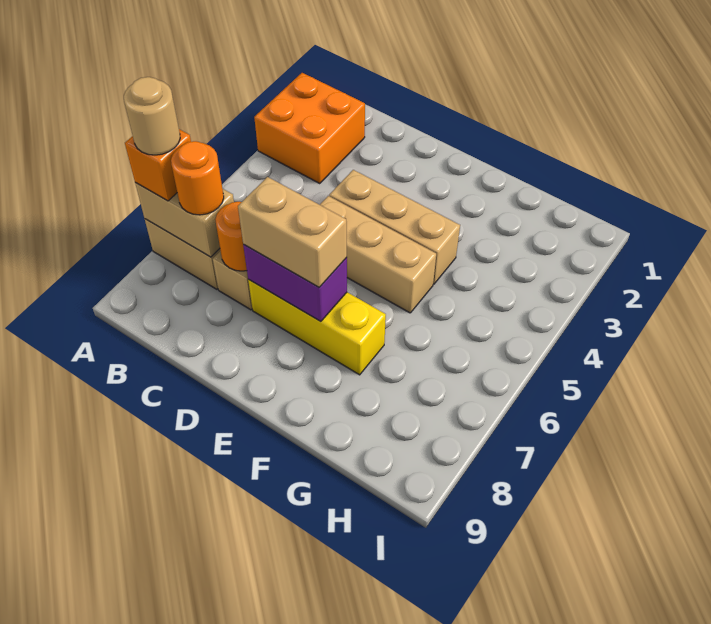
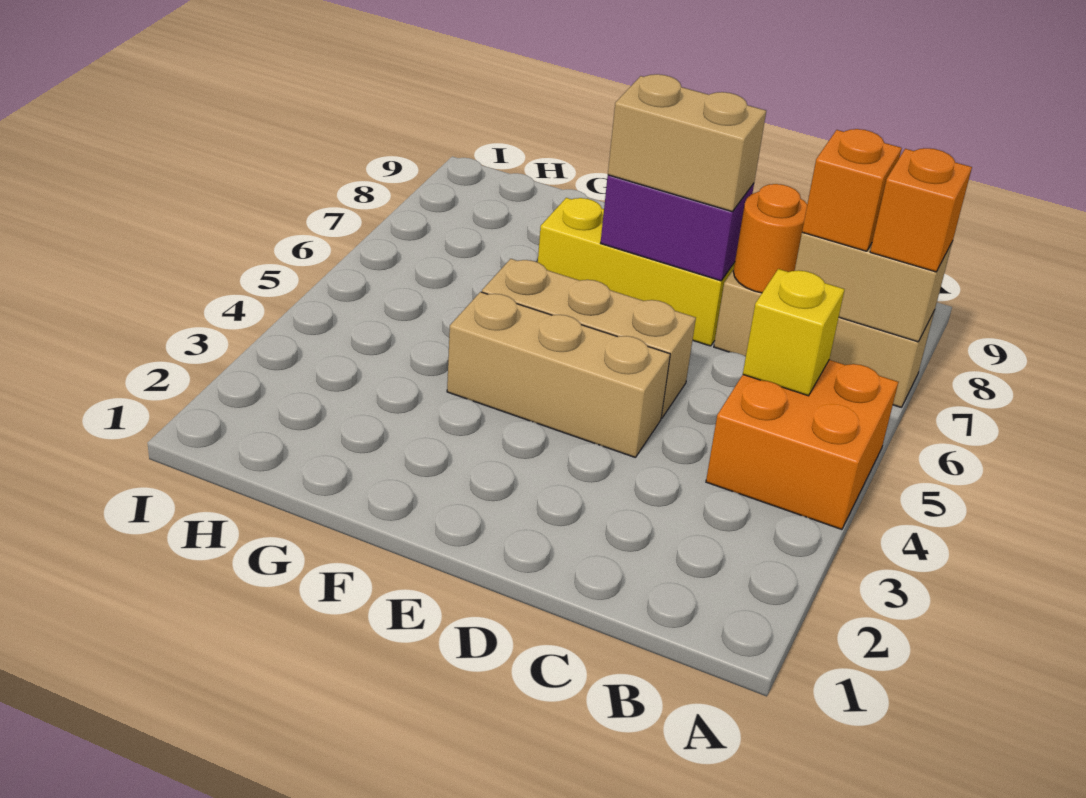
orange brick A2:B3 level 1 -> orange brick A4:B5 level 1
tan round brick A7 level 4 -> none
none -> yellow brick B5 level 2
orange round brick B7 level 3 -> orange brick B7 level 3

